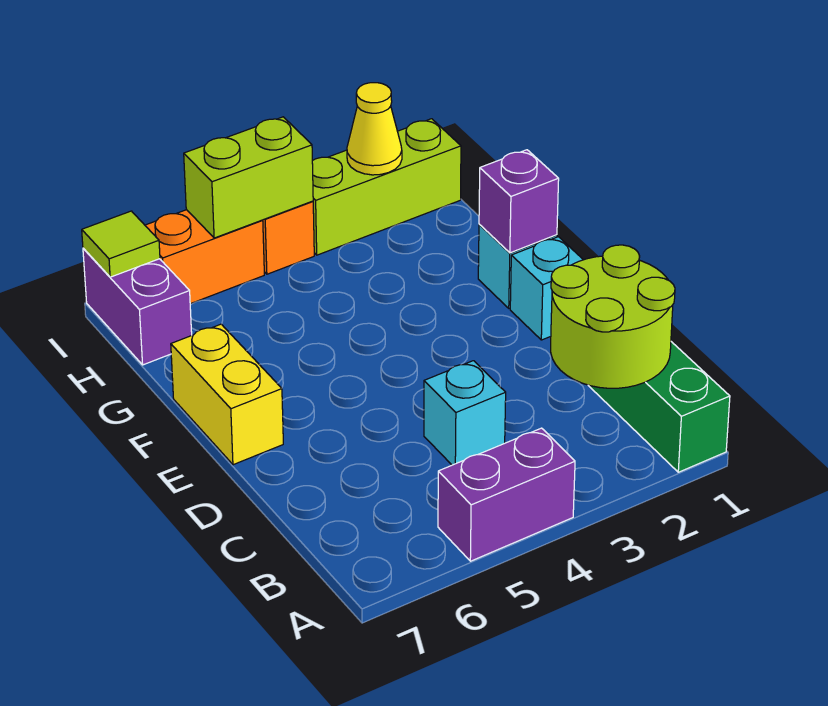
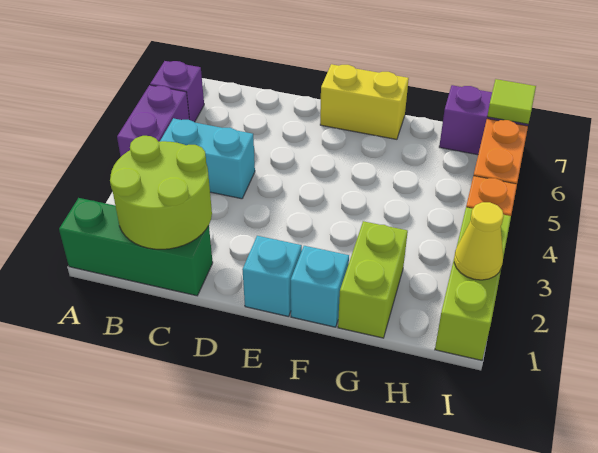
cyan brick C4 level 1 -> cyan brick B4:C4 level 1
purple brick F1 level 2 -> purple brick A6 level 1
lime brick I4:I5 level 2 -> lime brick G1:G2 level 1

